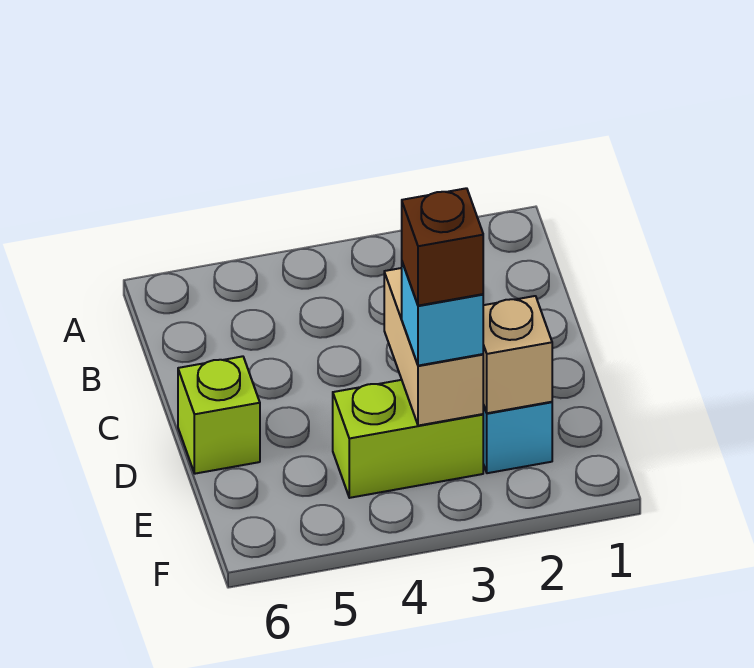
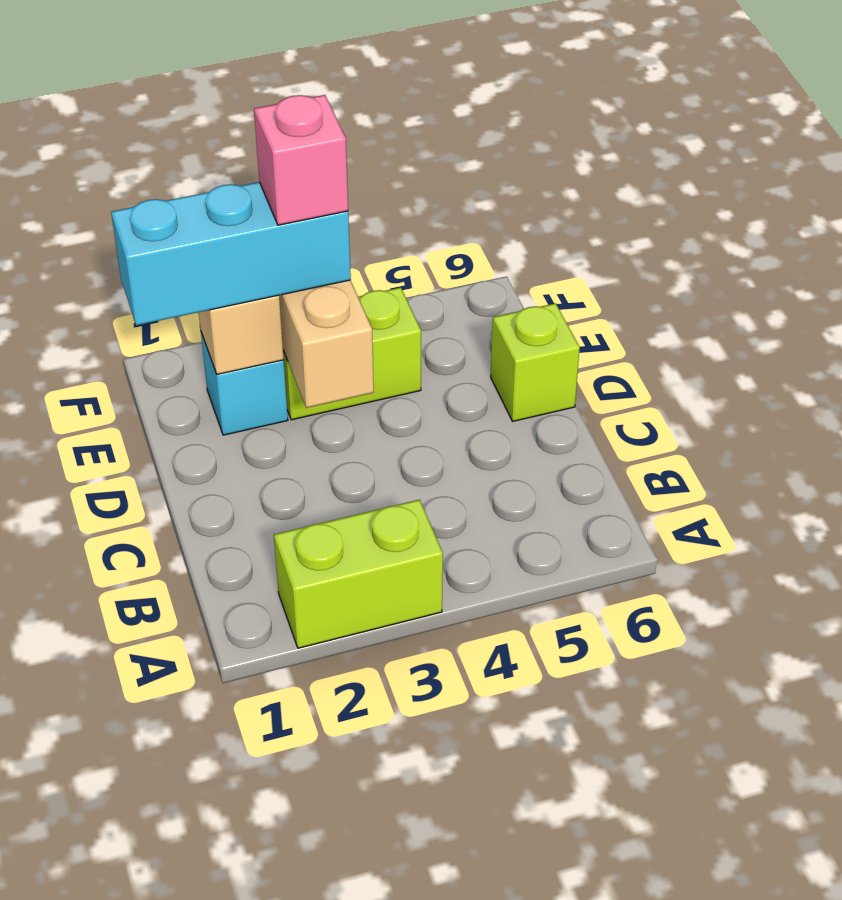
none -> lime brick A2:A3 level 1
cyan brick E3 level 3 -> cyan brick E1:E3 level 3
brown brick E3 level 4 -> pink brick E3 level 4

